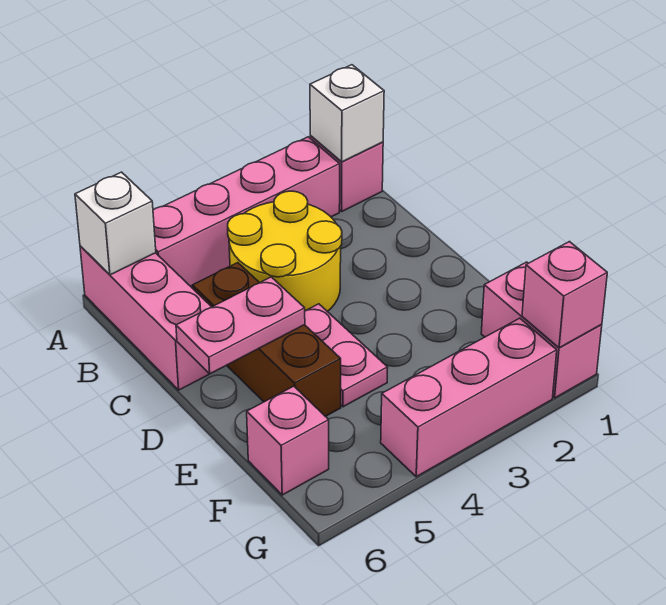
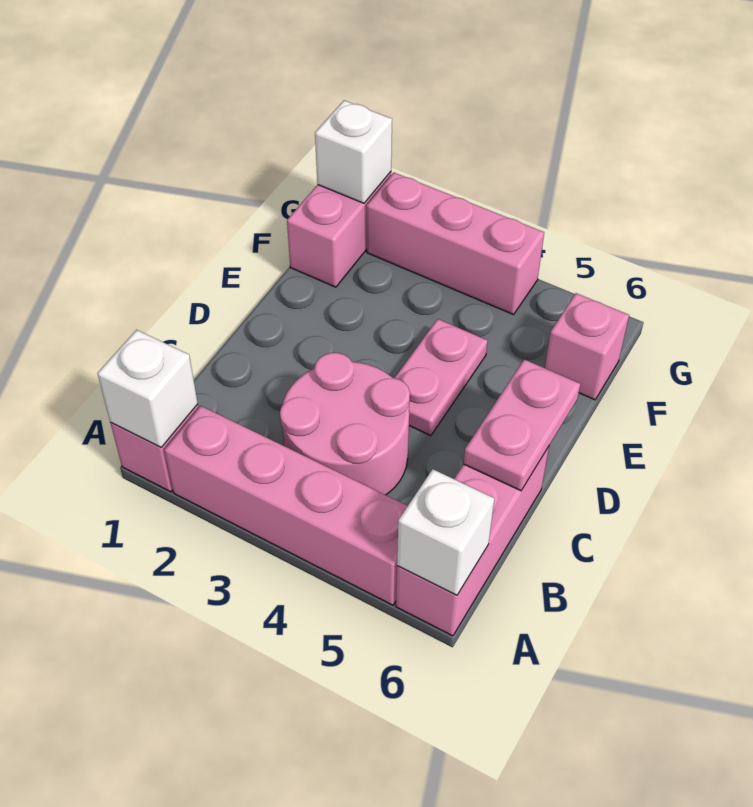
yellow round brick B3:C4 level 1 -> pink round brick B3:C4 level 1
brown brick C5:E5 level 1 -> none
pink plate D5:D6 level 2 -> pink plate C6:D6 level 2
pink brick G1 level 2 -> white brick G1 level 2

